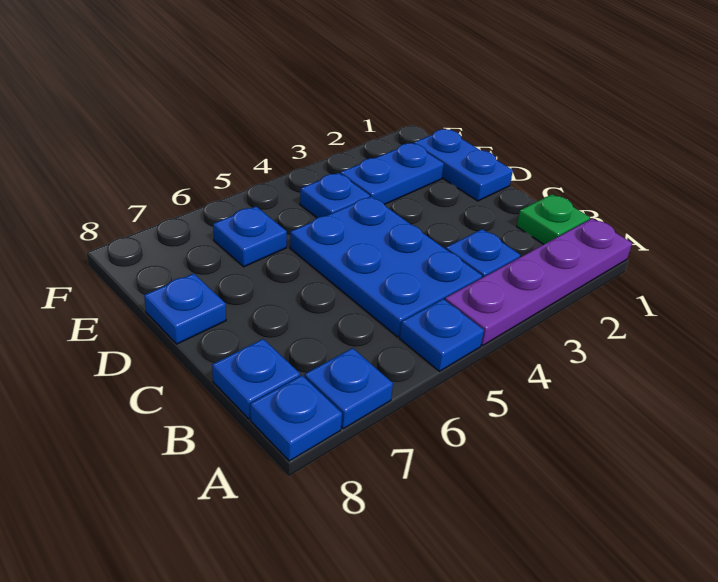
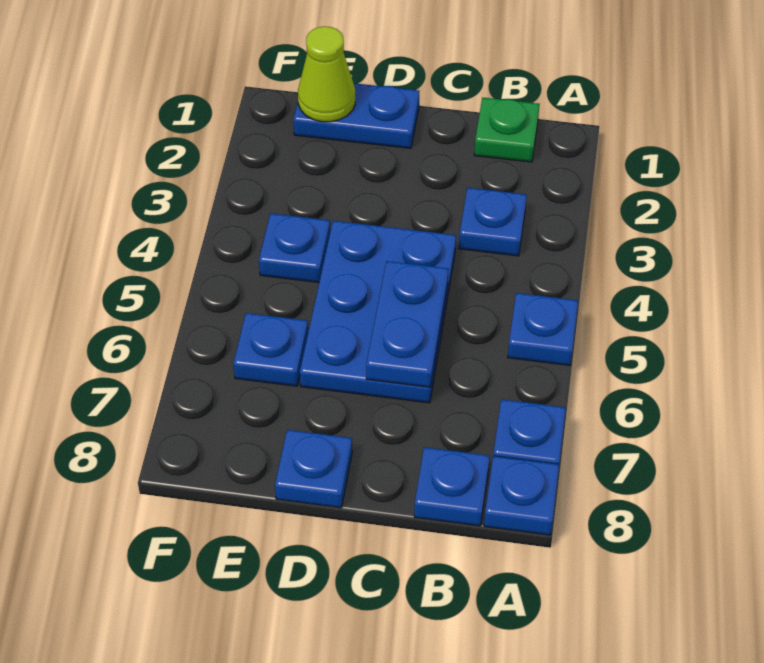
purple plate A1:A4 level 1 -> none
blue plate B4:D5 level 1 -> blue plate C4:D6 level 1
none -> lime cone E1 level 2
blue plate E2:E3 level 1 -> blue plate C5:C6 level 2

